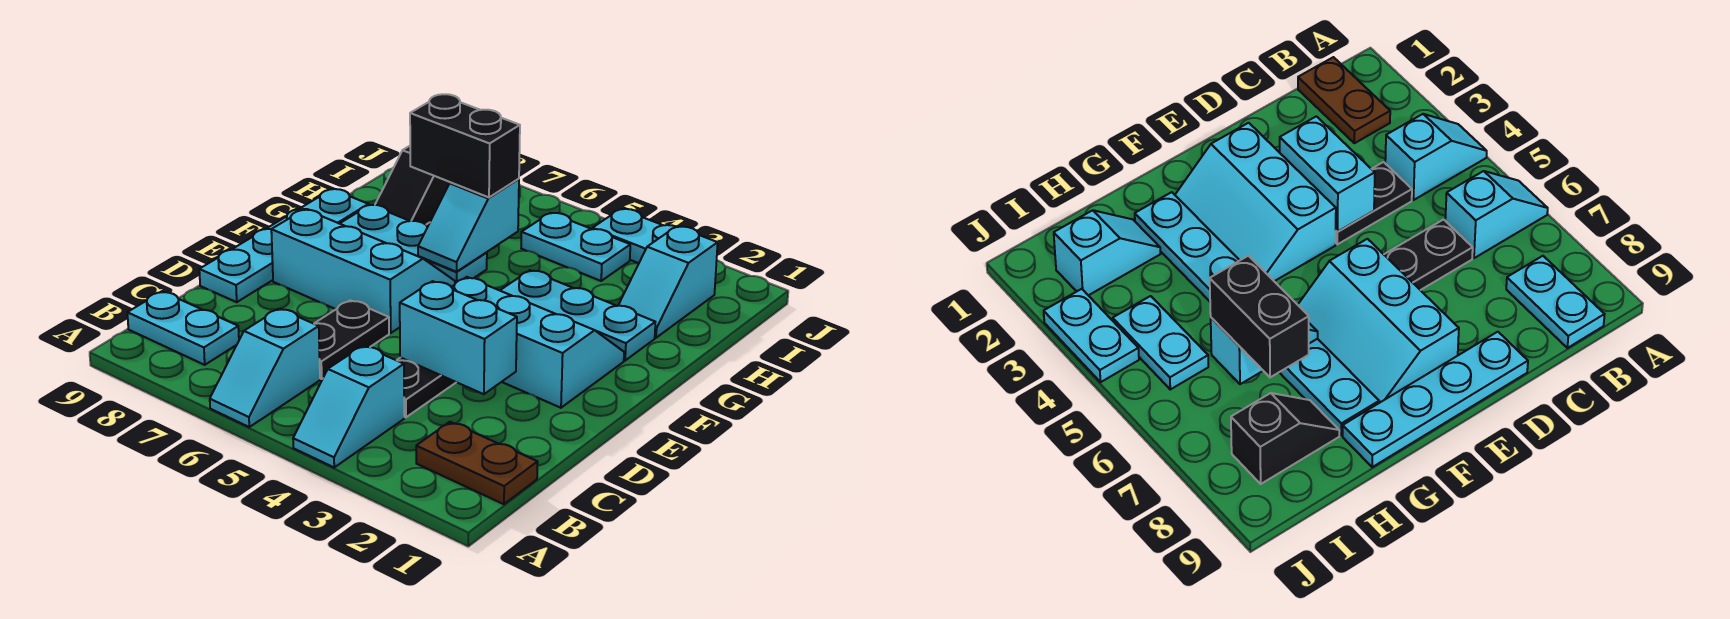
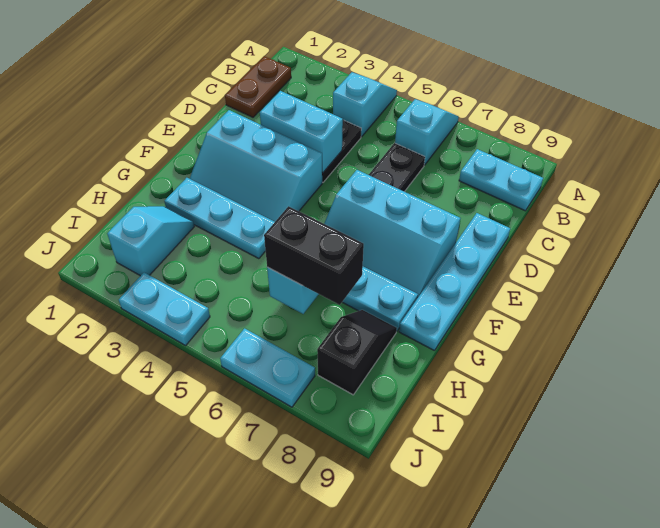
brown plate B1:B2 level 1 -> brown plate B1:C1 level 1
cyan plate I4:I5 level 1 -> cyan plate J6:J7 level 1

